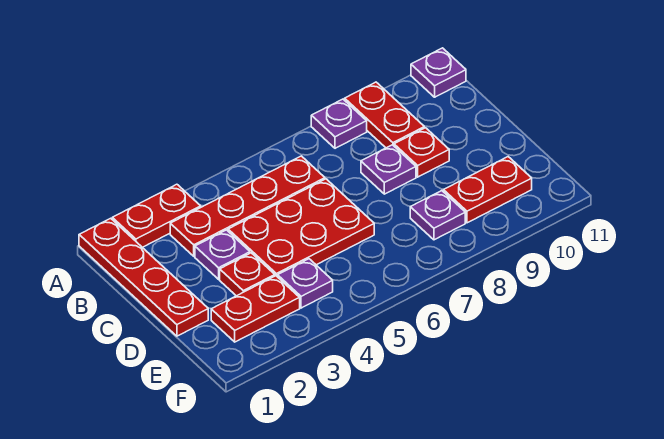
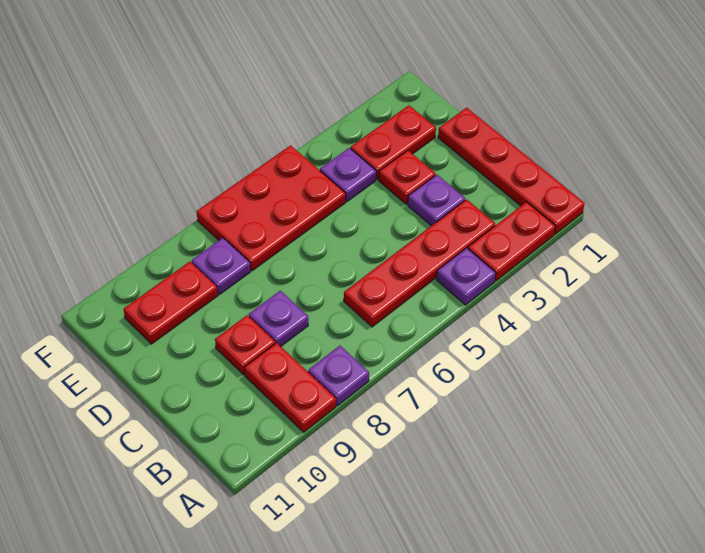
purple plate A11 level 1 -> purple plate A4 level 1
red plate C4:D6 level 1 -> red plate E5:F7 level 1

